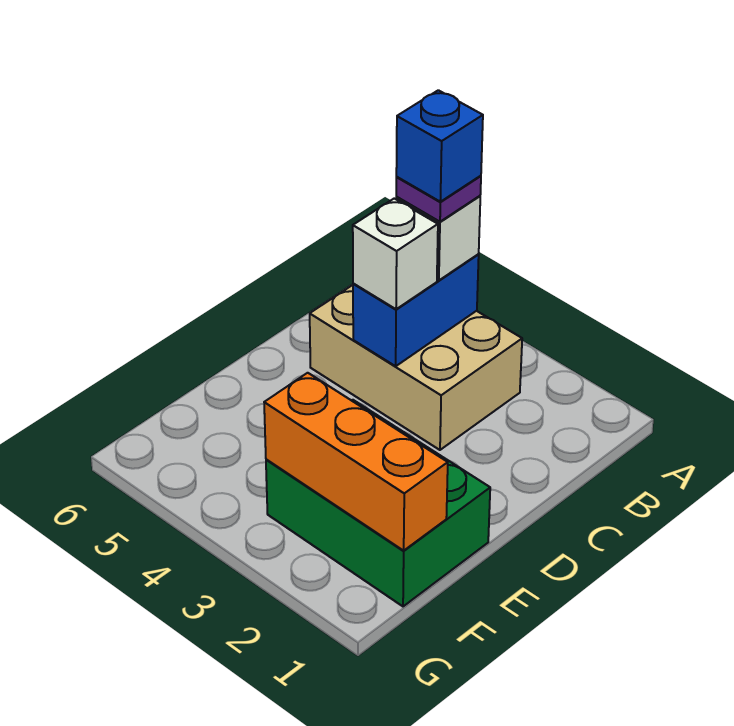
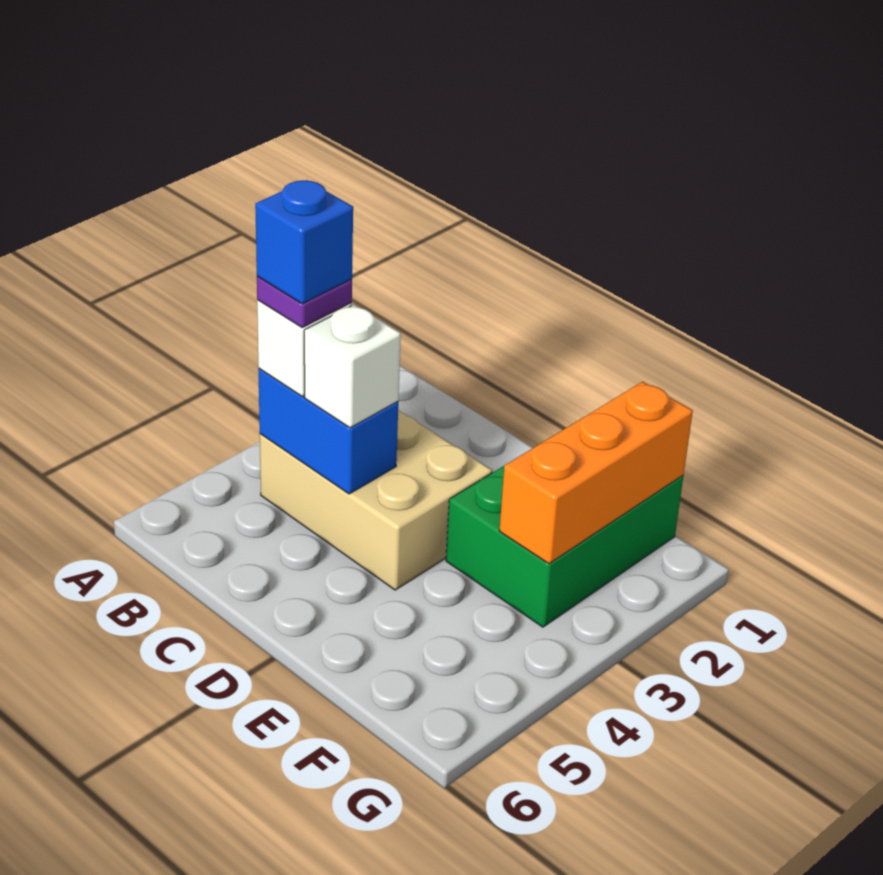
tan brick B3:C5 level 1 -> tan brick B3:D4 level 1

